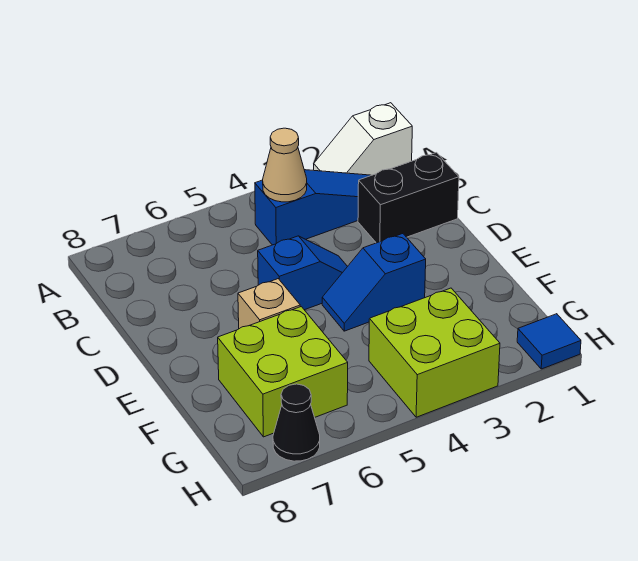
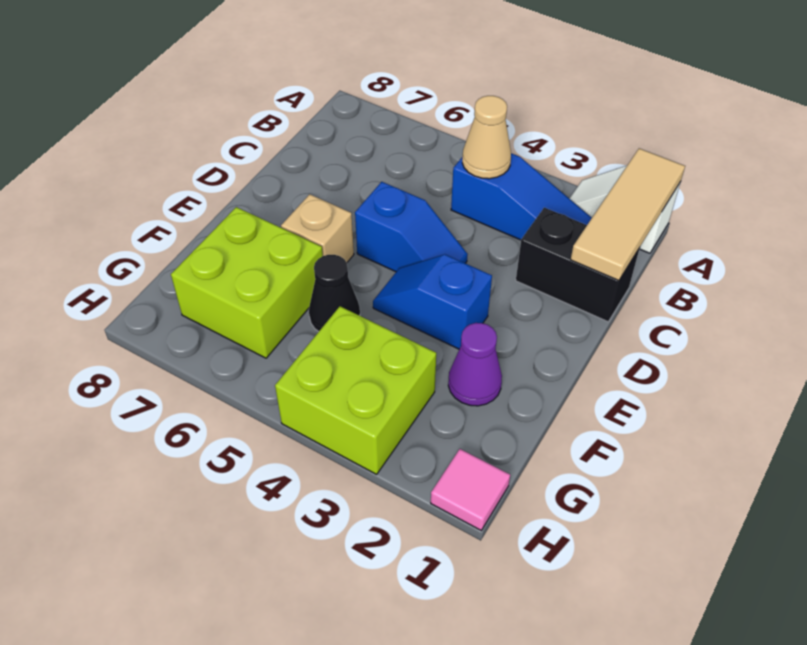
none -> tan tile A1:C1 level 2
none -> purple cone F2 level 1
blue tile H1 level 1 -> pink tile H1 level 1
black cone H7 level 1 -> black cone F5 level 1

